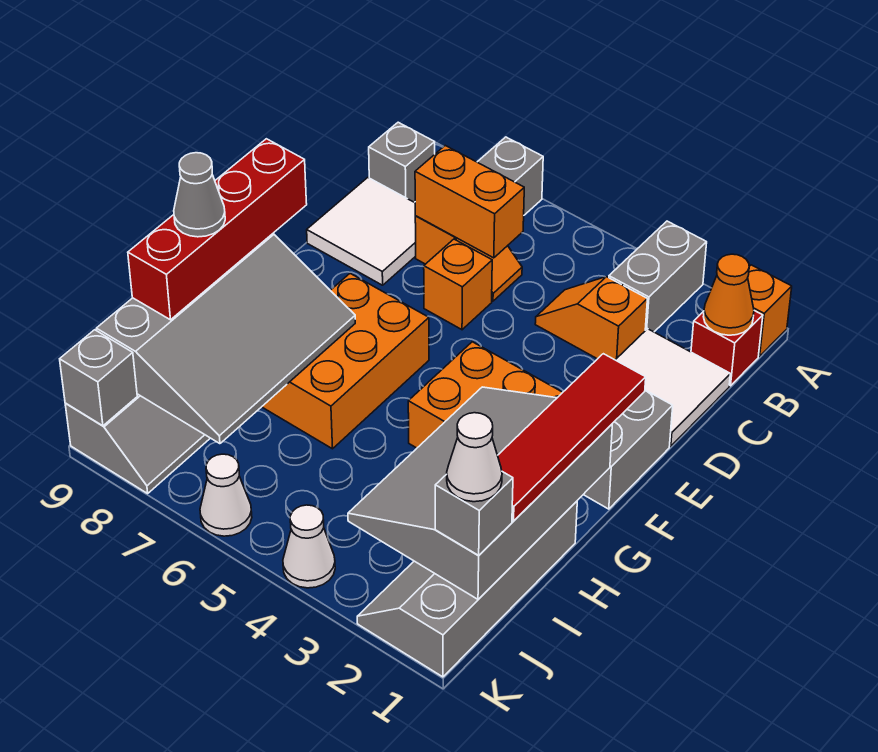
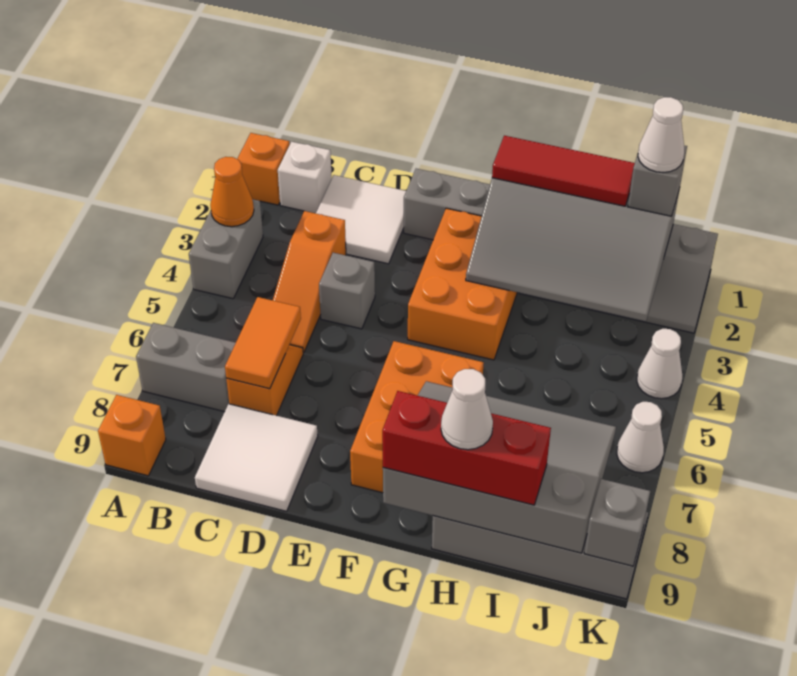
grey brick A3:B3 level 1 -> grey brick A3:A4 level 1
red brick B1 level 1 -> white brick B1 level 1
orange cone B1 level 2 -> orange cone A3 level 2
grey brick B9 level 1 -> grey brick D4 level 1
orange slope C3:C4 level 1 top 3 -> orange slope C3:C5 level 1 top 3
orange brick C6:C7 level 2 -> orange tile C6:C7 level 2
orange brick D6 level 1 -> orange brick A9 level 1
red tile F1:I1 level 3 -> red tile G1:I1 level 3
orange brick F6:H7 level 1 -> orange brick F6:G8 level 1
red brick F9:I9 level 3 -> red brick G9:I9 level 3
grey cone H9 level 4 -> white cone H9 level 4

